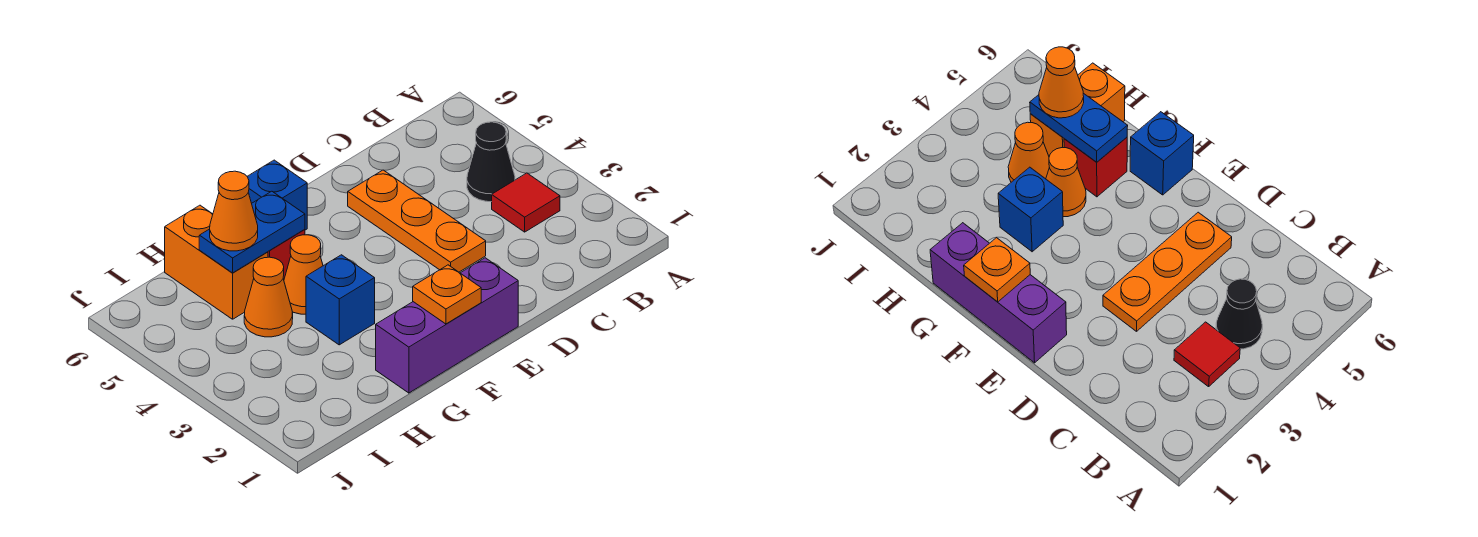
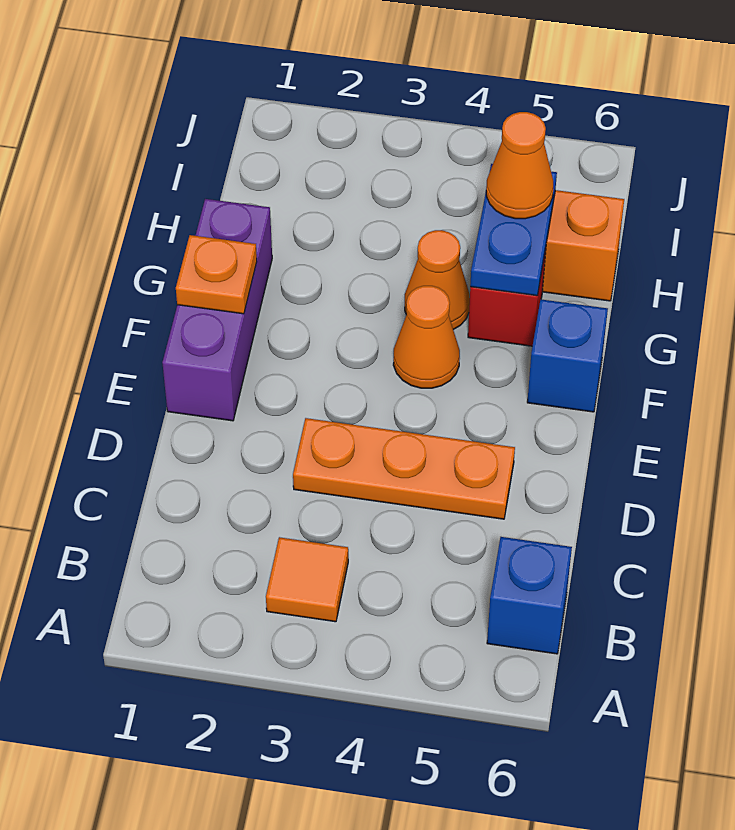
red tile B3 level 1 -> orange tile B3 level 1
black cone B4 level 1 -> none
blue brick G3 level 1 -> blue brick B6 level 1
orange cone H4 level 1 -> orange cone F4 level 1

